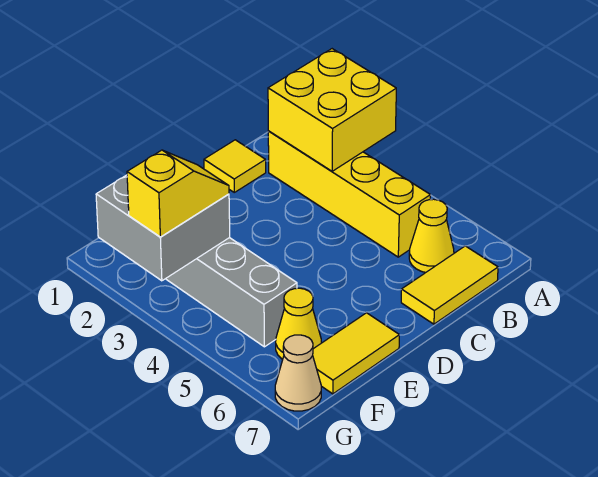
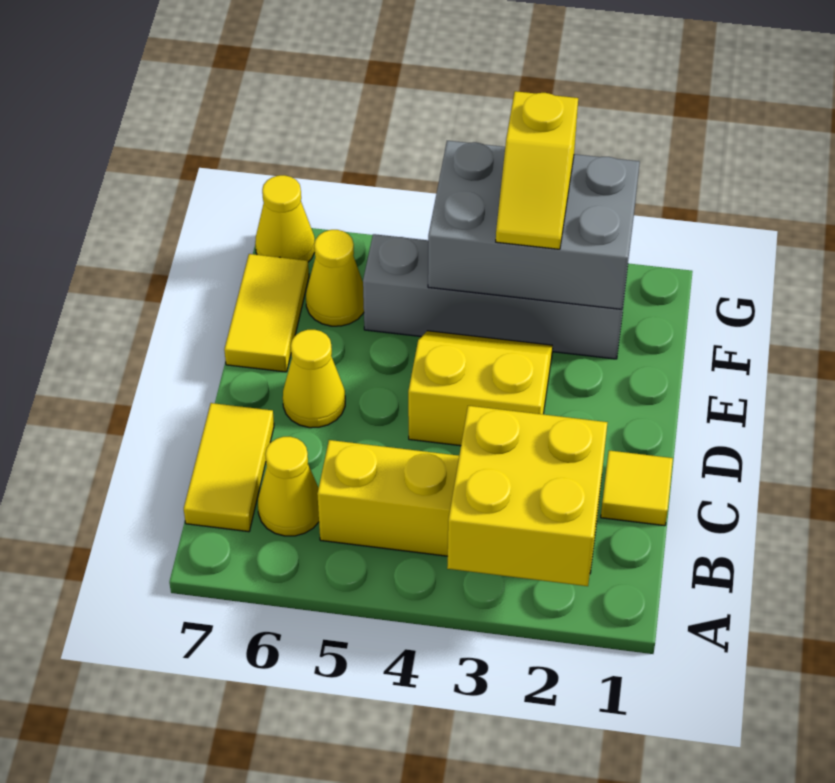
none -> yellow slope D3:E4 level 1 top D
none -> yellow cone D6 level 1
grey brick F2:G3 level 2 -> grey brick F2:G4 level 2
tan cone G7 level 1 -> yellow cone G7 level 1

